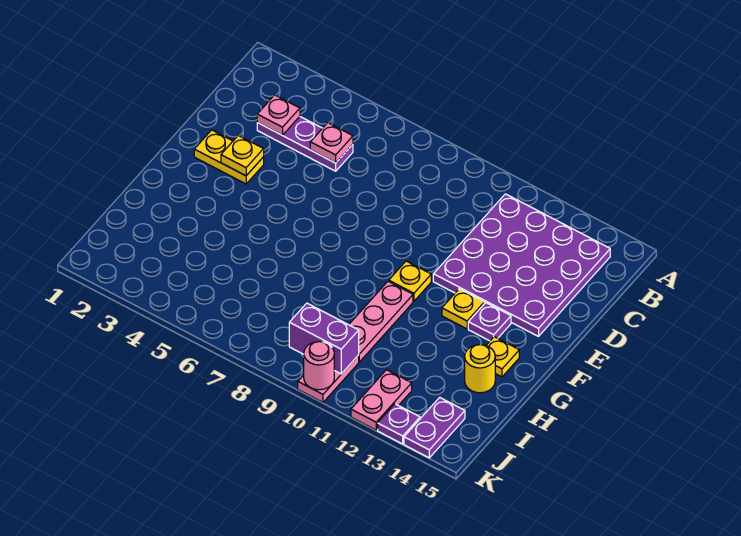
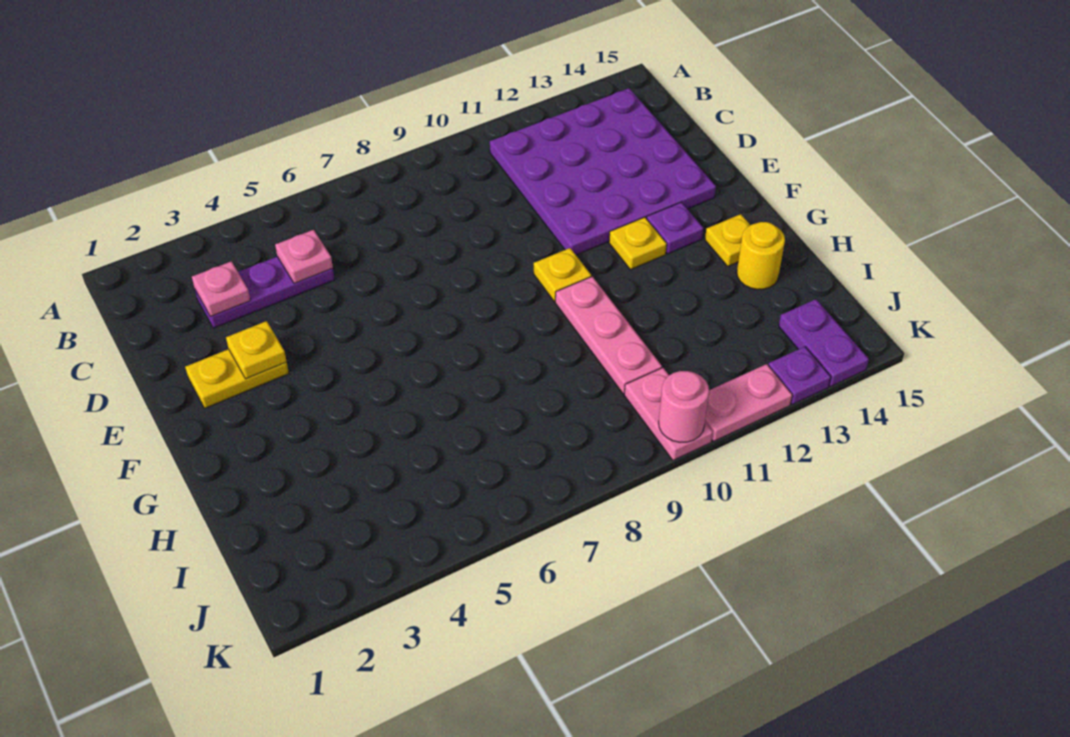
purple brick J9:J10 level 2 -> none
pink plate J12:K12 level 1 -> pink plate K11:K12 level 1

